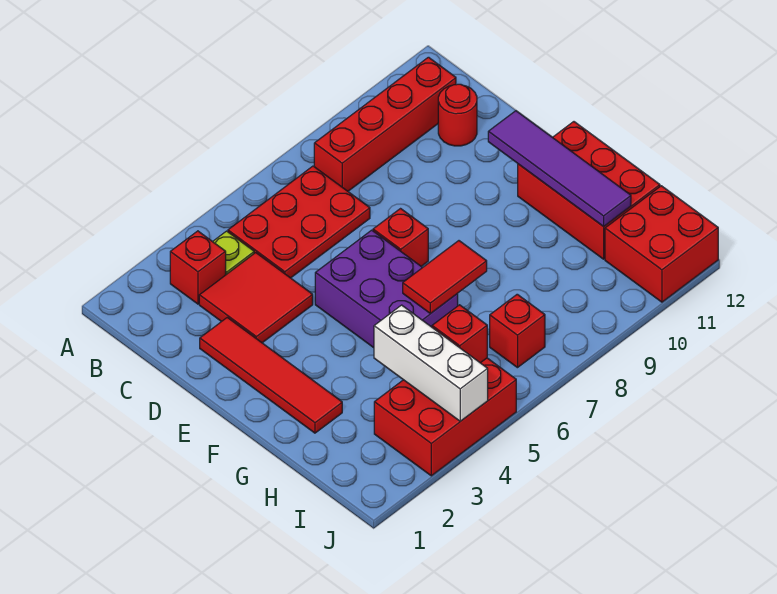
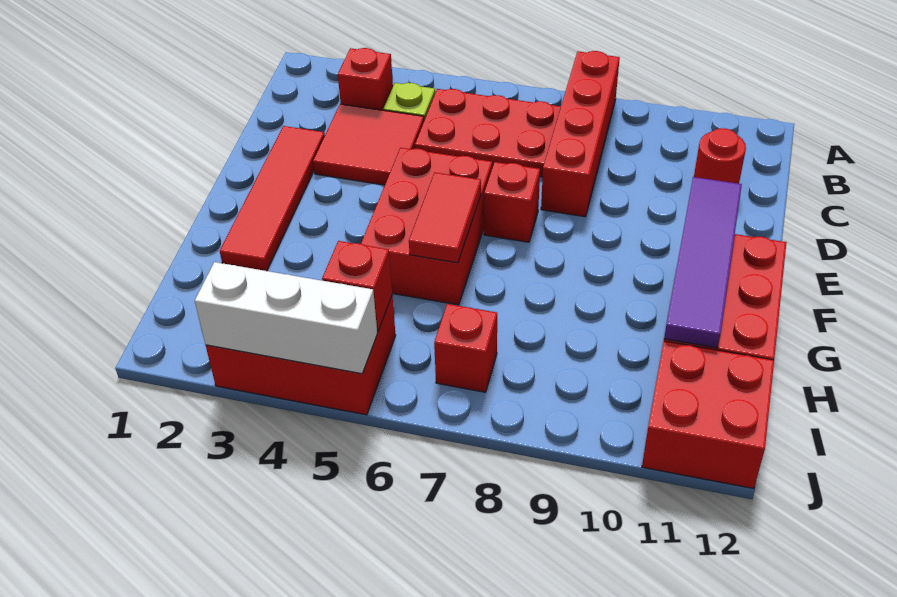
red brick B8:B11 level 1 -> red brick A8:D8 level 1
purple brick E5:G6 level 1 -> red brick E5:G6 level 1
red tile G6:G7 level 2 -> red tile F6:G6 level 2
white brick H4:J4 level 2 -> white brick J3:J5 level 2

